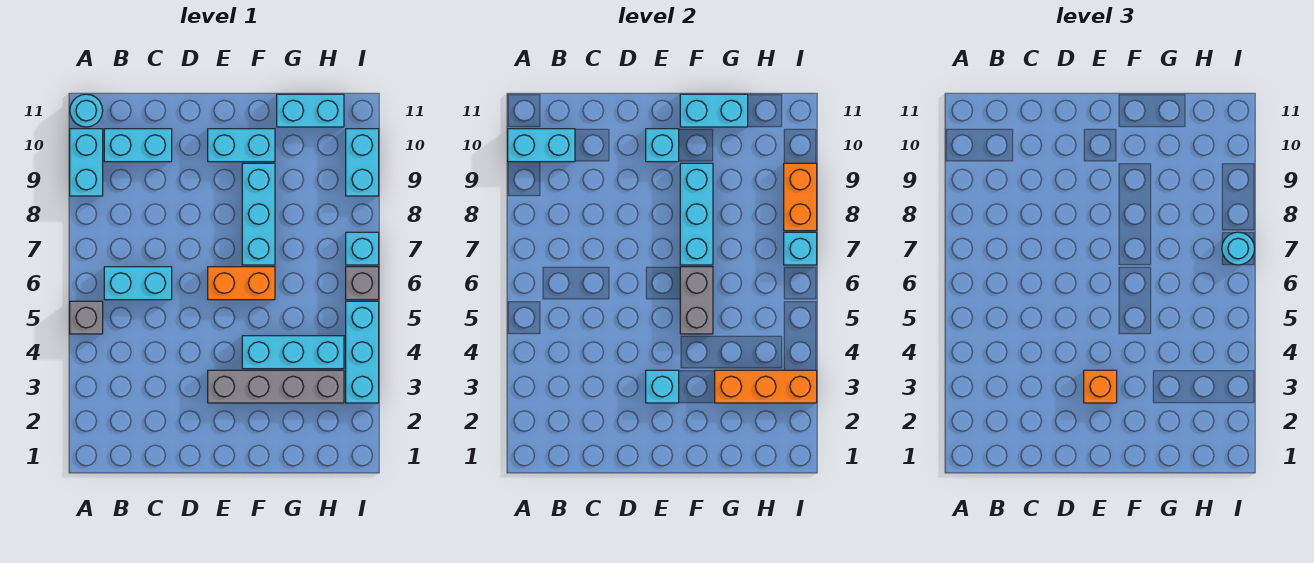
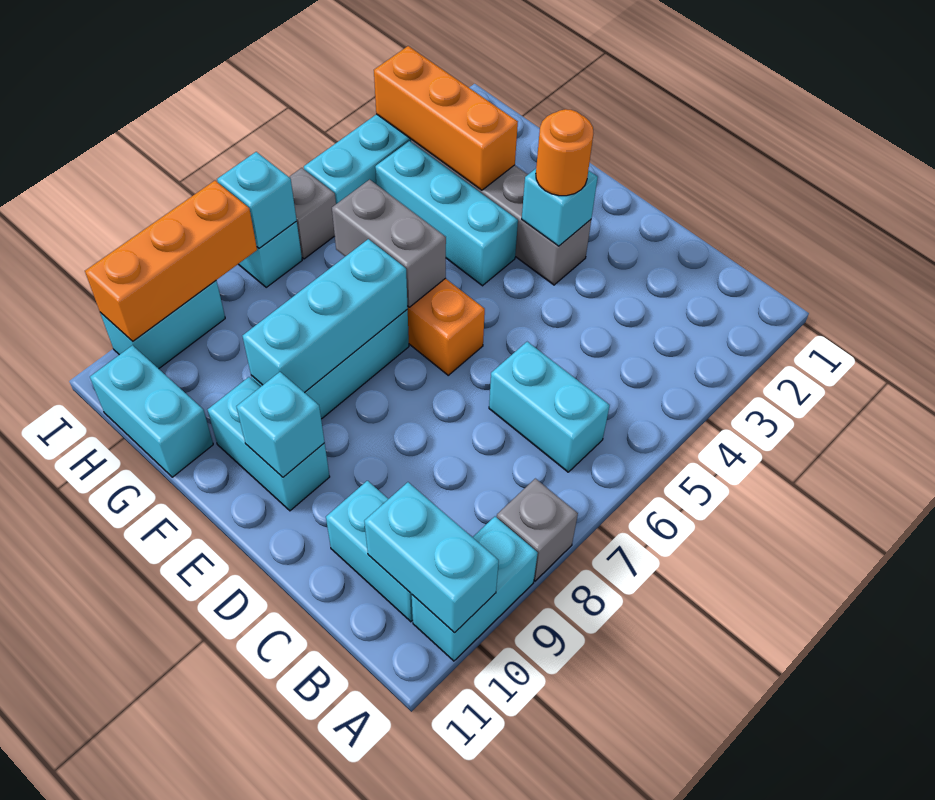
grey brick A5 level 1 -> grey brick A8 level 1
cyan round brick A11 level 1 -> none
orange brick E3 level 3 -> orange round brick E3 level 3
grey brick F5:F6 level 2 -> grey brick F6:G6 level 2
cyan brick F11:G11 level 2 -> none
cyan round brick I7 level 3 -> none
orange brick I8:I9 level 2 -> orange brick I8:I10 level 2

